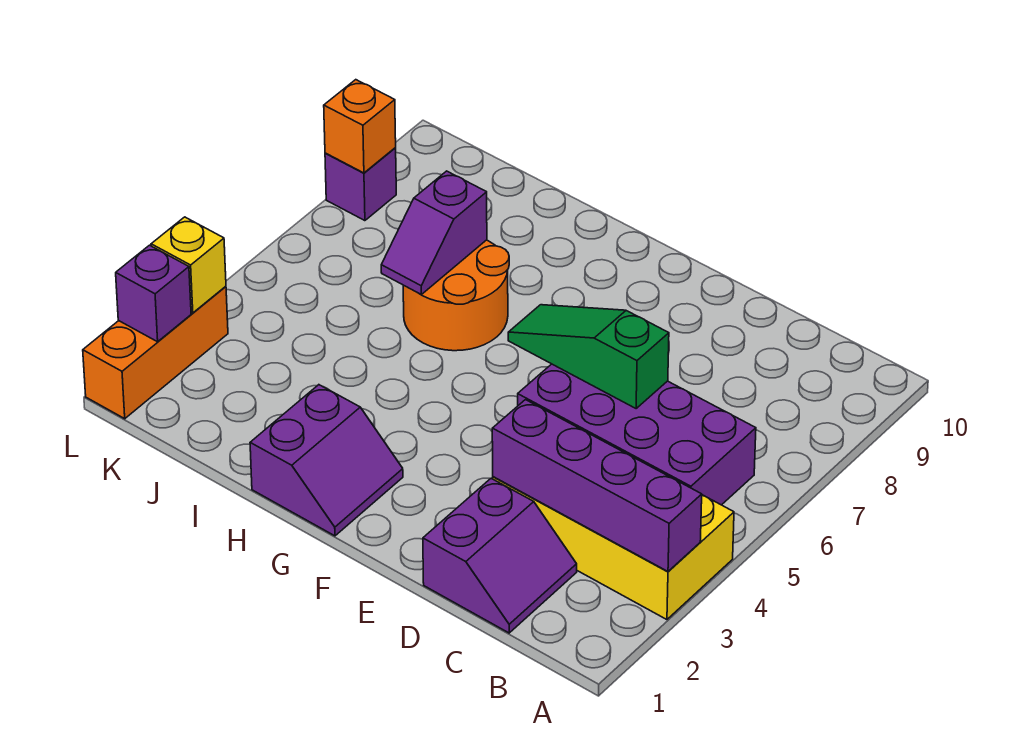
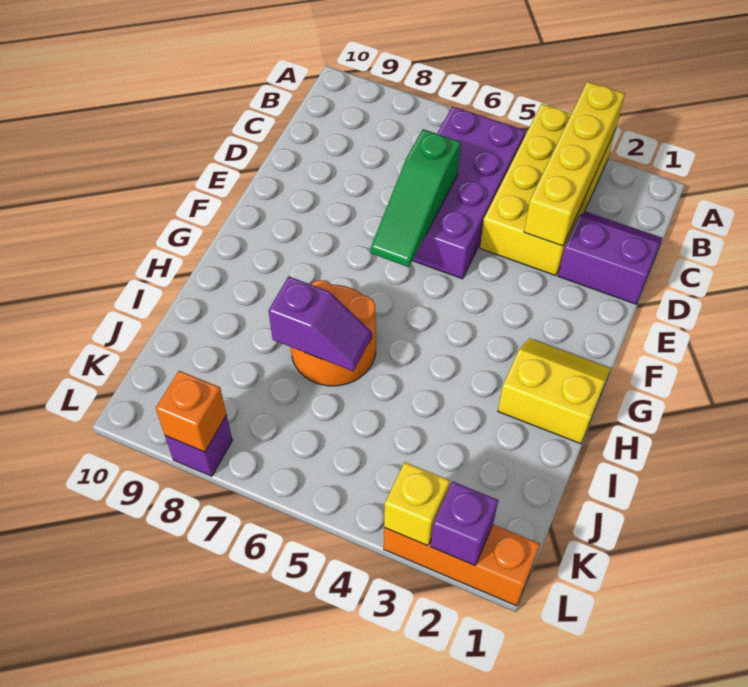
purple brick A3:D3 level 2 -> yellow brick A3:D3 level 2
purple slope G1:H2 level 1 top H -> yellow slope G1:H2 level 1 top H

